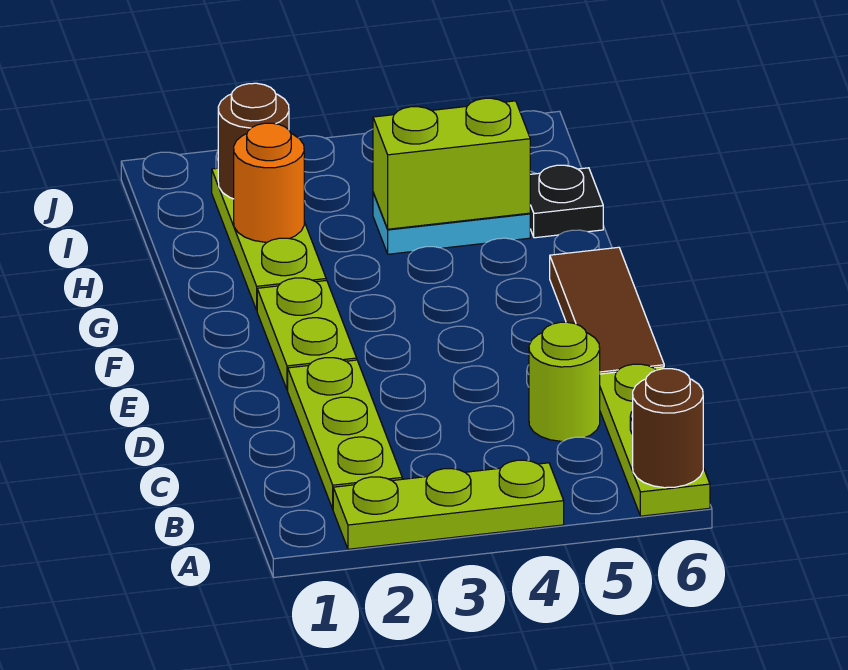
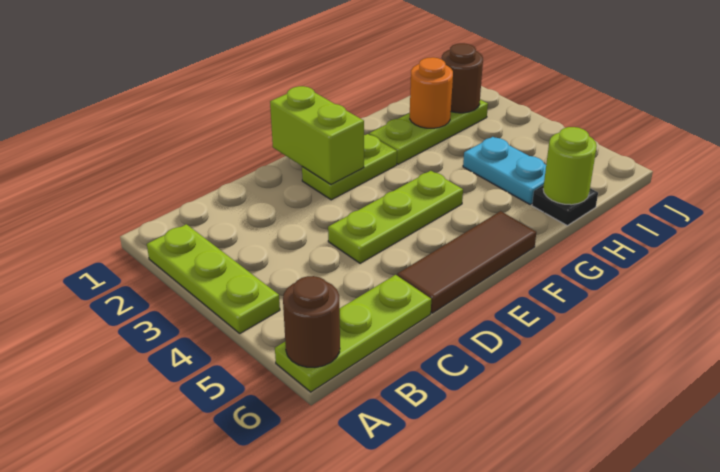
lime plate B2:D2 level 1 -> lime plate D4:F4 level 1
lime round brick C5 level 1 -> lime round brick H6 level 2
lime brick H4:H5 level 2 -> lime brick E1:E2 level 2

